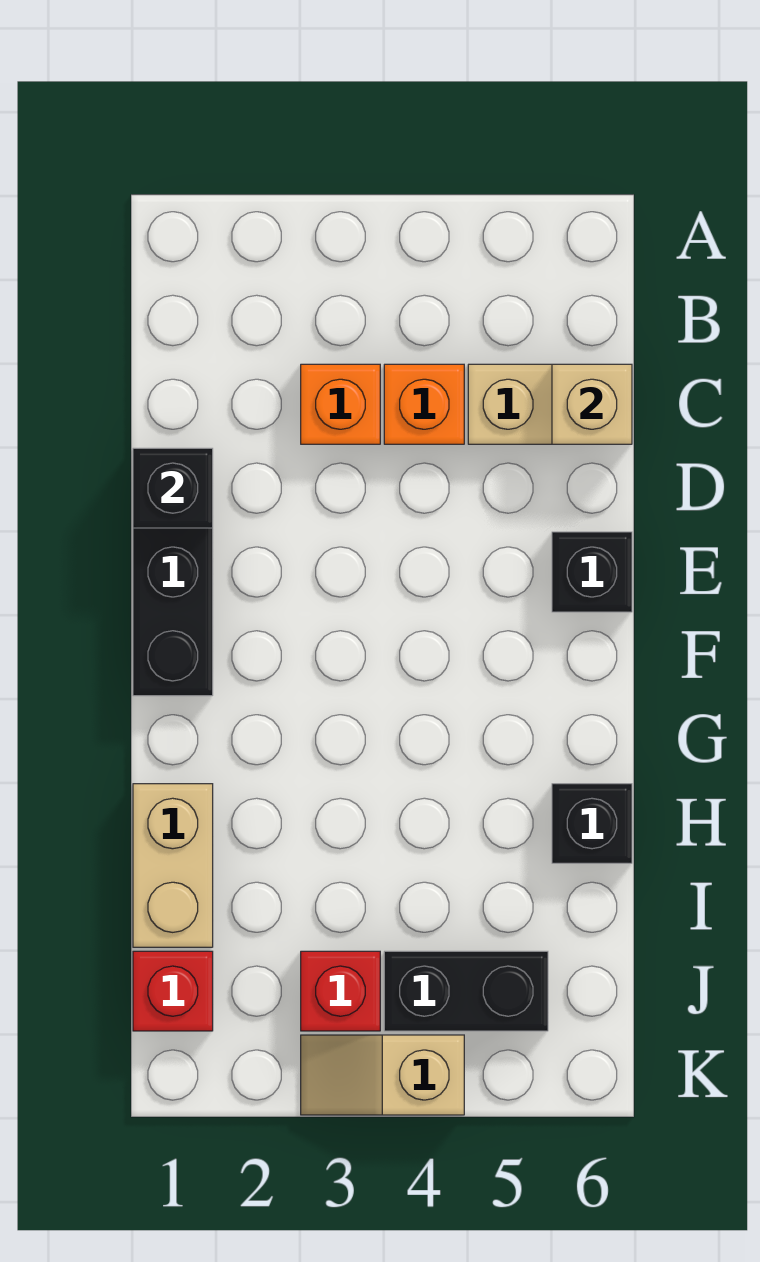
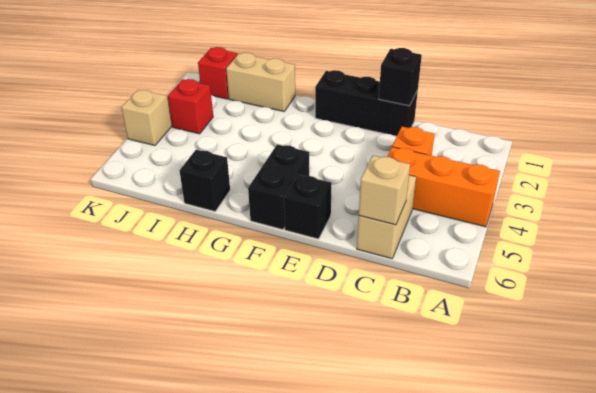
orange brick C4 level 1 -> orange brick A4:C4 level 1
black brick J4:J5 level 1 -> black brick F5:F6 level 1

